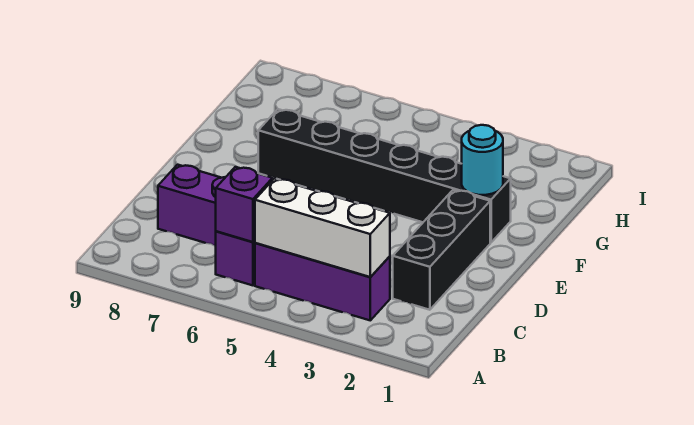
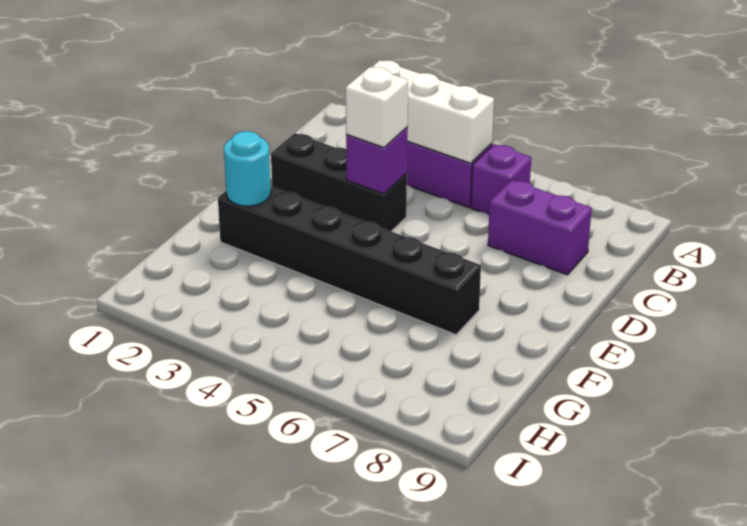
purple brick B6 level 2 -> purple brick D4 level 2
black brick C2:E2 level 1 -> black brick D2:D4 level 1
none -> white brick D4 level 3

